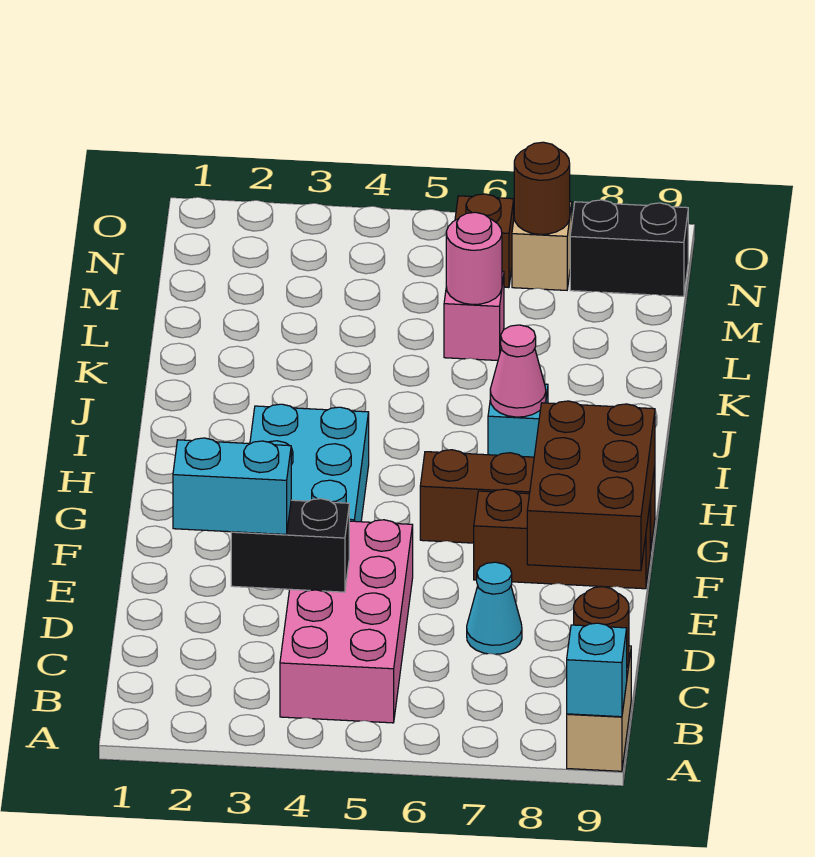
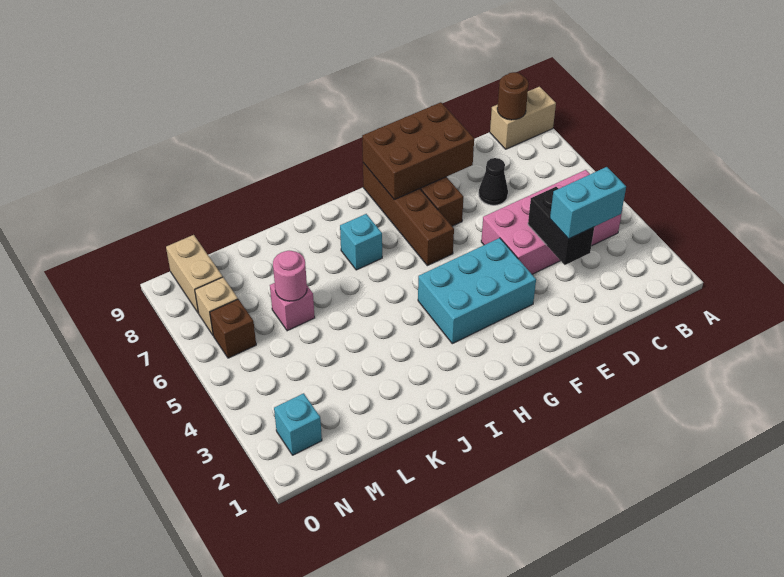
cyan brick A9 level 2 -> cyan brick N2 level 1
cyan brick D2:D3 level 3 -> cyan brick C3:D3 level 3
cyan cone D7 level 1 -> black cone D7 level 1
pink cone I7 level 2 -> none
brown round brick N7 level 2 -> none
black brick N8:N9 level 1 -> tan brick N8:N9 level 1

